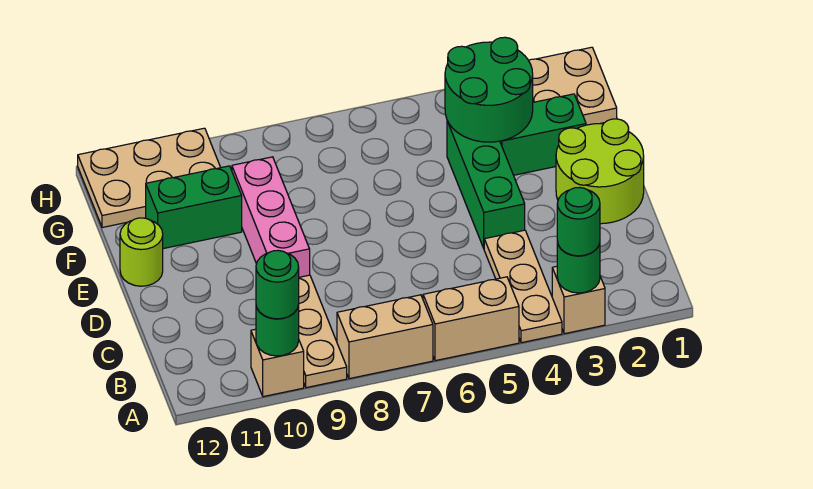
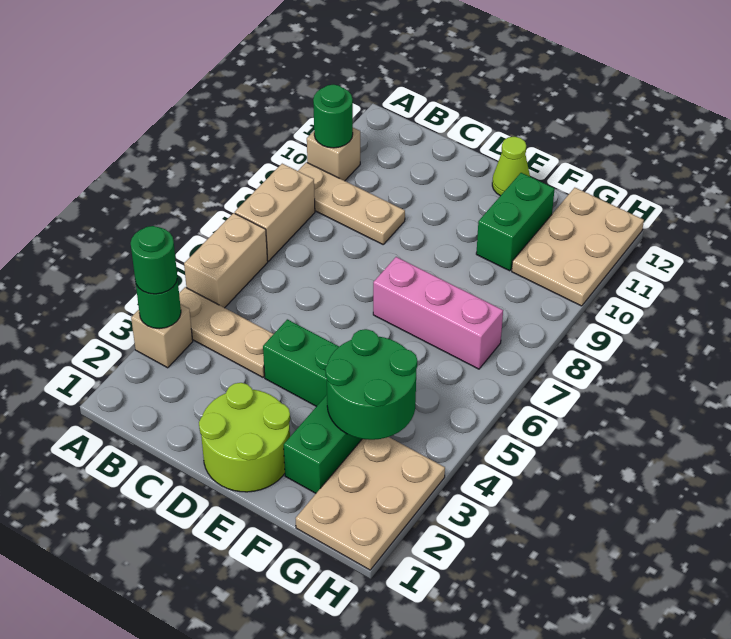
green round brick A10 level 3 -> none
pink brick D9:F9 level 1 -> pink brick E7:G7 level 1
lime round brick E12 level 1 -> lime cone E12 level 1

